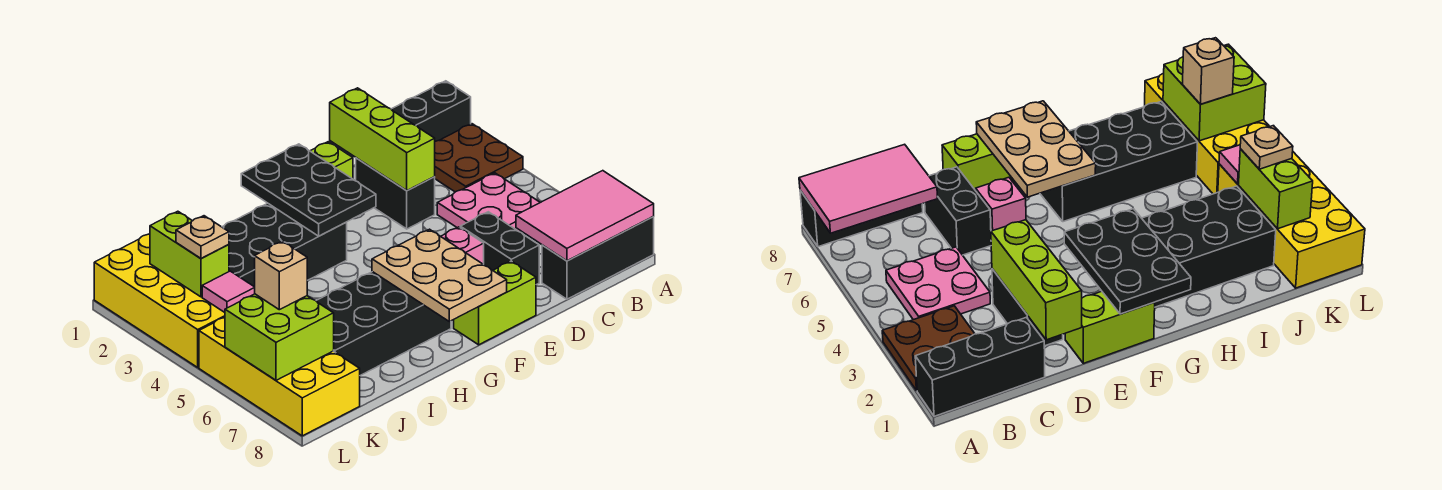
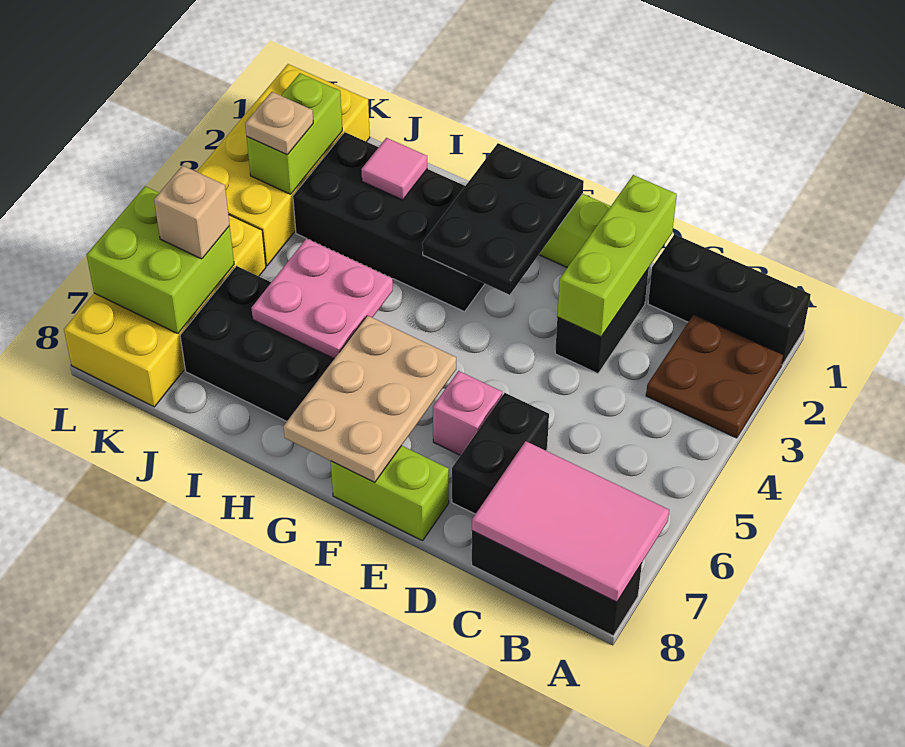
pink plate B4:C5 level 1 -> pink plate H5:I6 level 2
pink tile K4 level 2 -> pink tile I2 level 2

